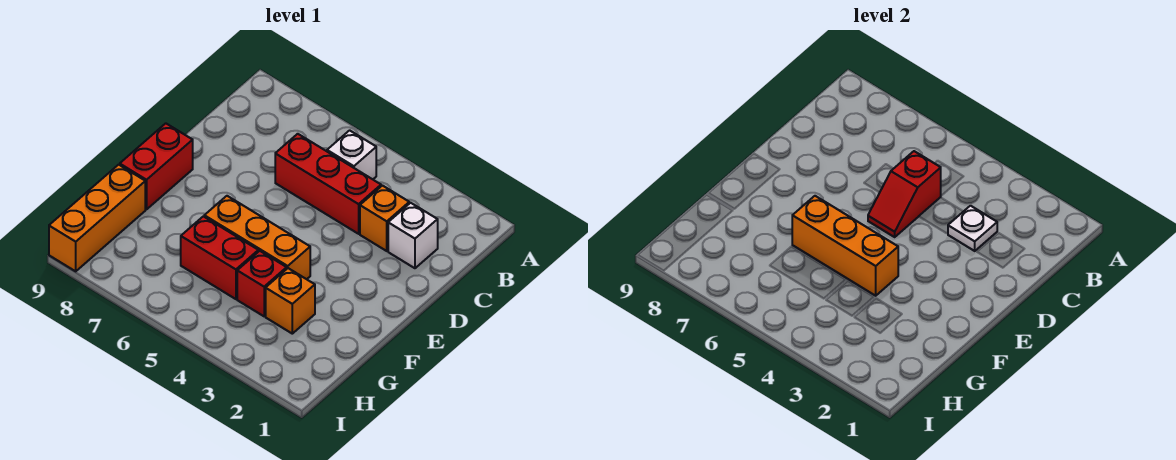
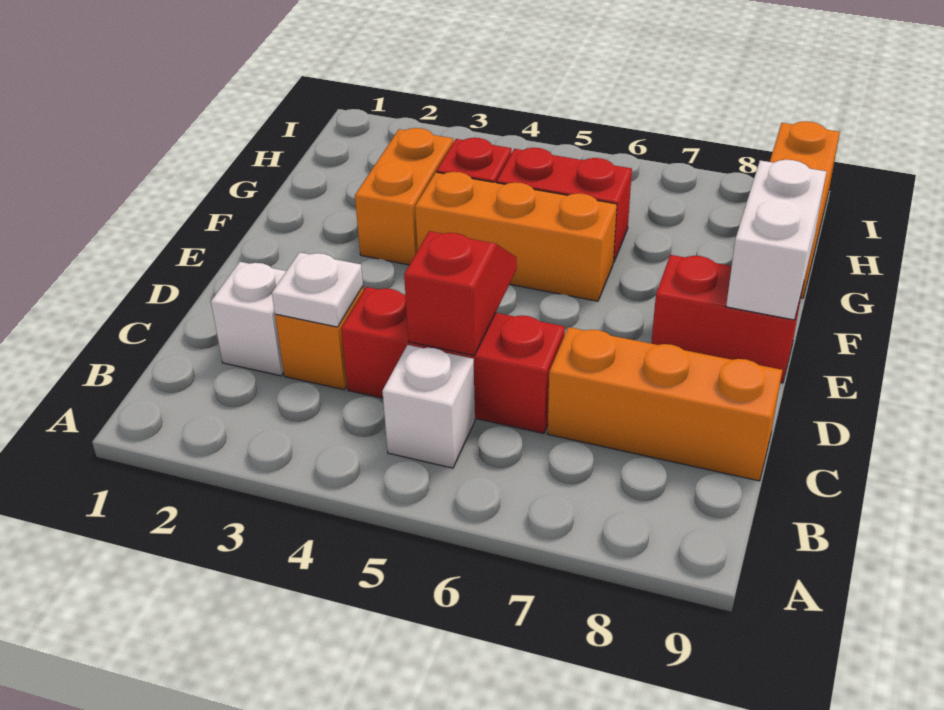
red brick E9:F9 level 1 -> red brick E8:E9 level 1
none -> white brick E9:F9 level 2
orange brick F4:F6 level 2 -> orange brick C7:C9 level 1
orange brick G3 level 1 -> orange brick F3:G3 level 1

